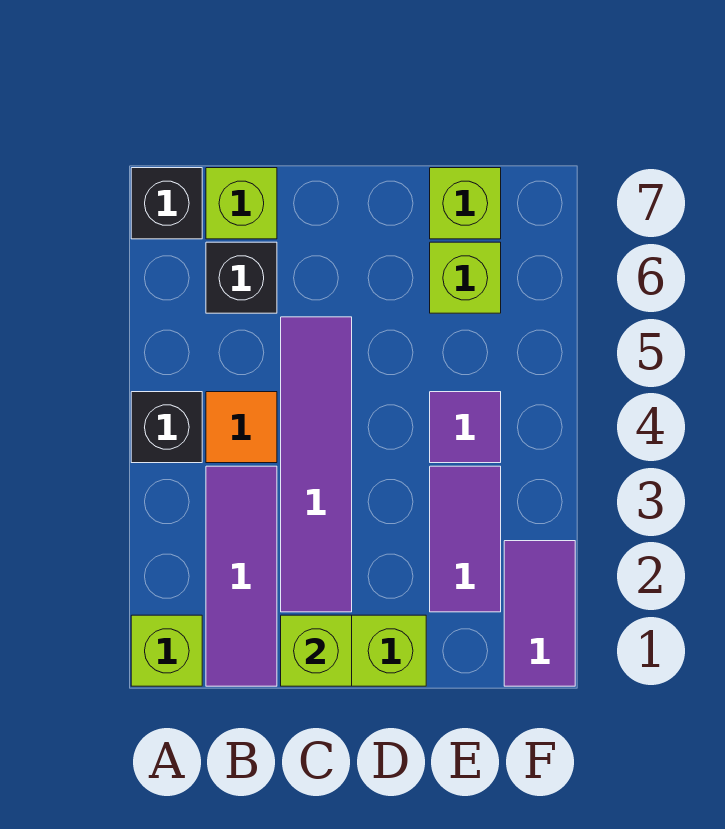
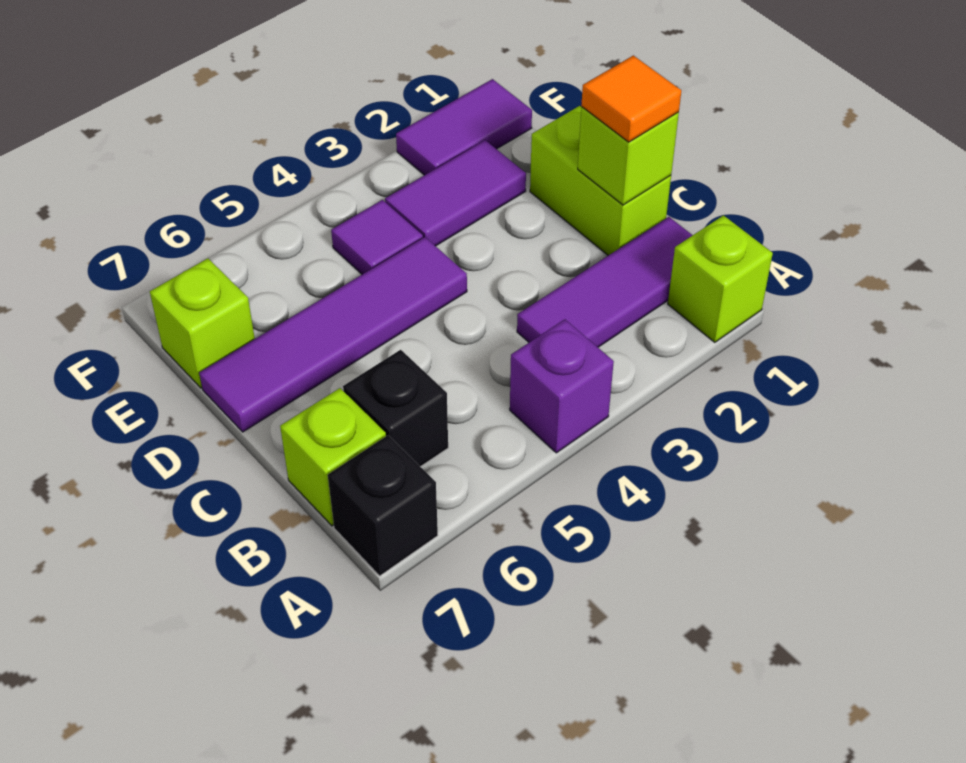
black brick A4 level 1 -> purple brick A4 level 1
orange tile B4 level 1 -> orange tile C1 level 3
purple tile C2:C5 level 1 -> purple tile D4:D7 level 1
lime brick E6 level 1 -> none

